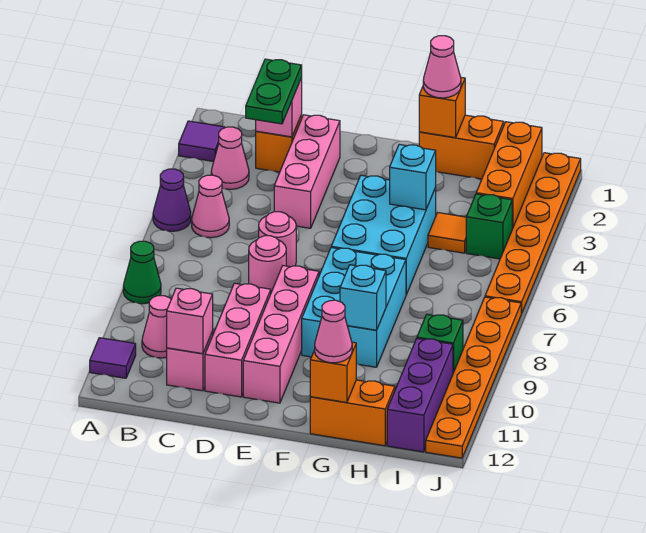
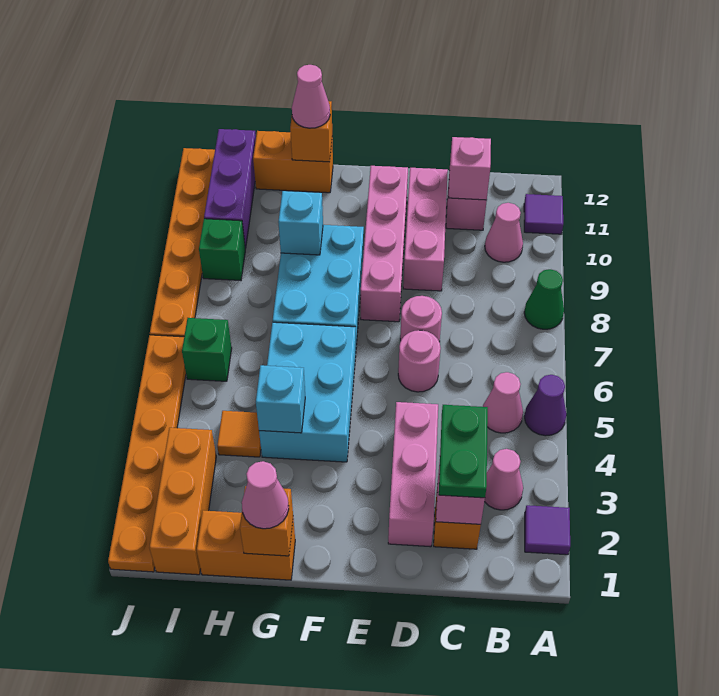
green brick I4 level 1 -> green brick I6 level 1

